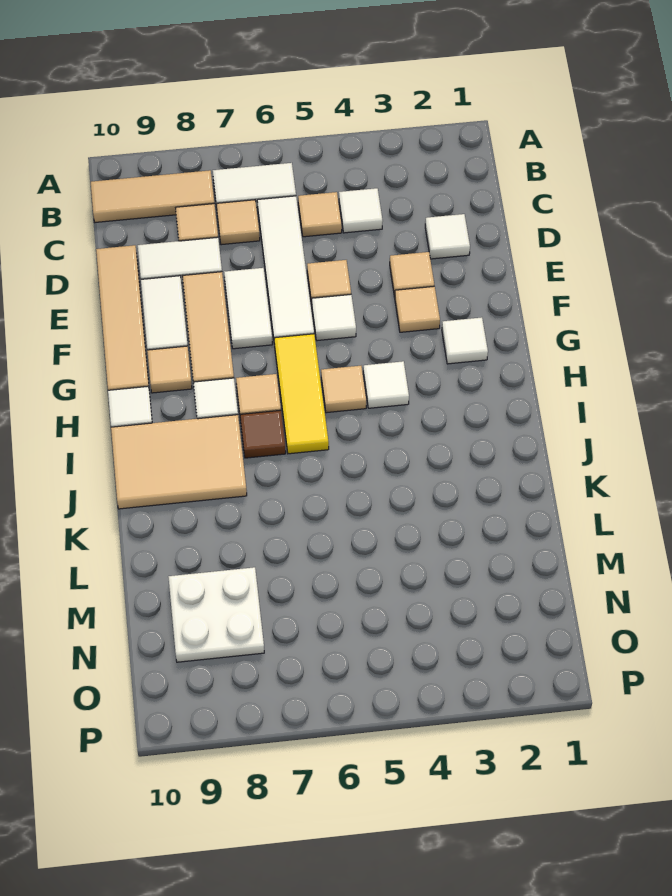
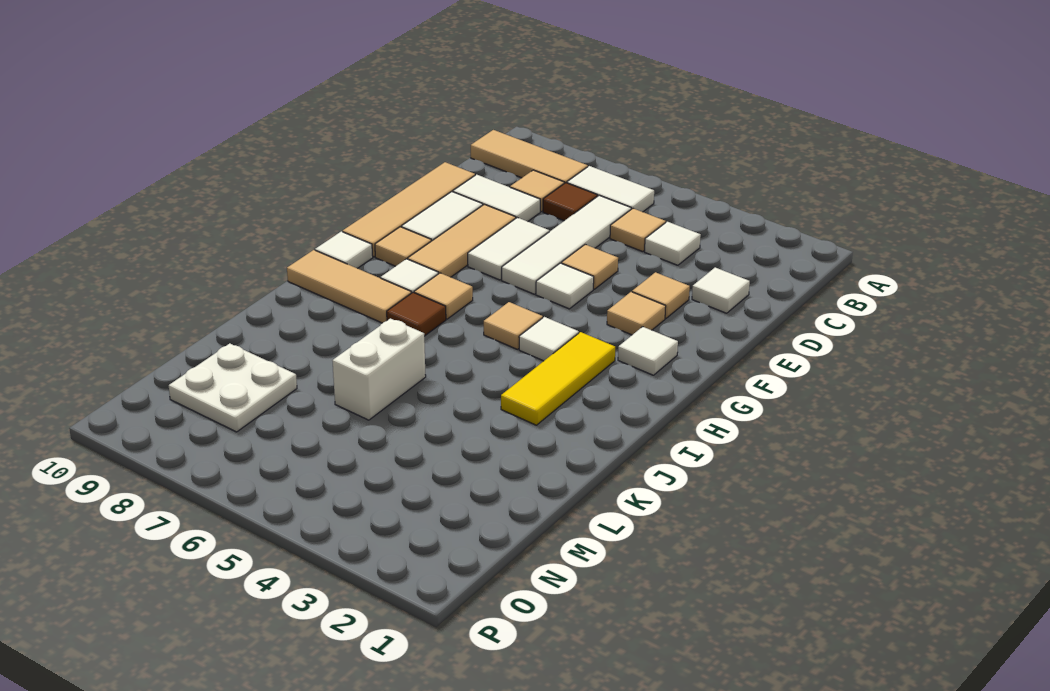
tan tile C7 level 1 -> brown tile C7 level 1
yellow tile G6:I6 level 1 -> yellow tile H3:J3 level 1
tan tile I8:J10 level 1 -> tan tile I8:I10 level 1
none -> white brick K6:L6 level 1

